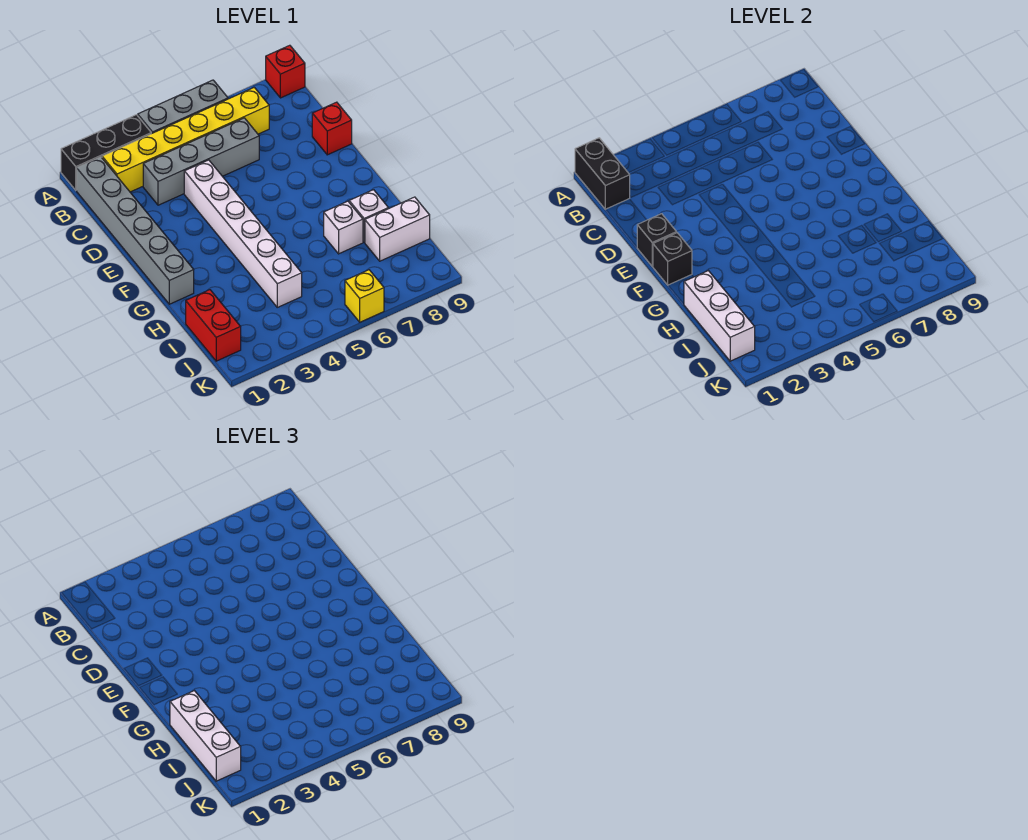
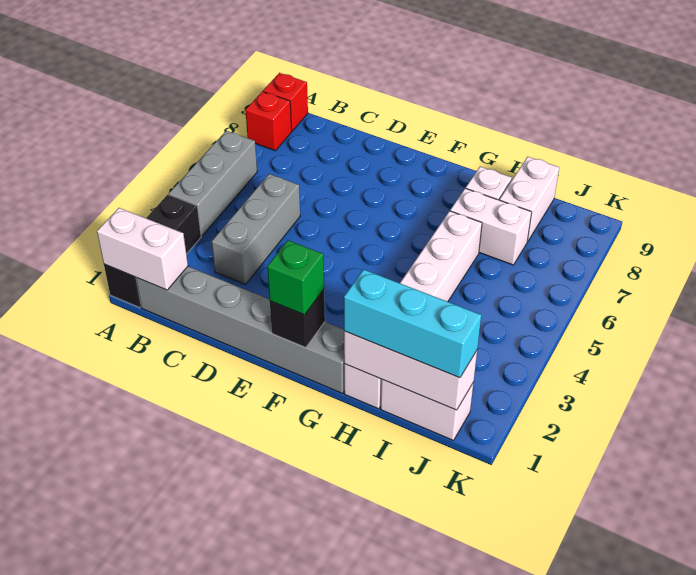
black brick A1:B1 level 2 -> white brick A1:B1 level 2
yellow brick B2:B7 level 1 -> none
grey brick C3:C6 level 1 -> grey brick C3:C5 level 1
white brick D4:I4 level 1 -> white brick H1:H6 level 1
red brick D9 level 1 -> red brick A8 level 1
black brick E1 level 2 -> none
none -> green brick F1 level 3
white brick H1:J1 level 3 -> cyan brick H1:J1 level 3
white brick H7 level 1 -> white brick H7:I7 level 1
red brick I1:J1 level 1 -> white brick I1:J1 level 1
yellow brick K6 level 1 -> none

